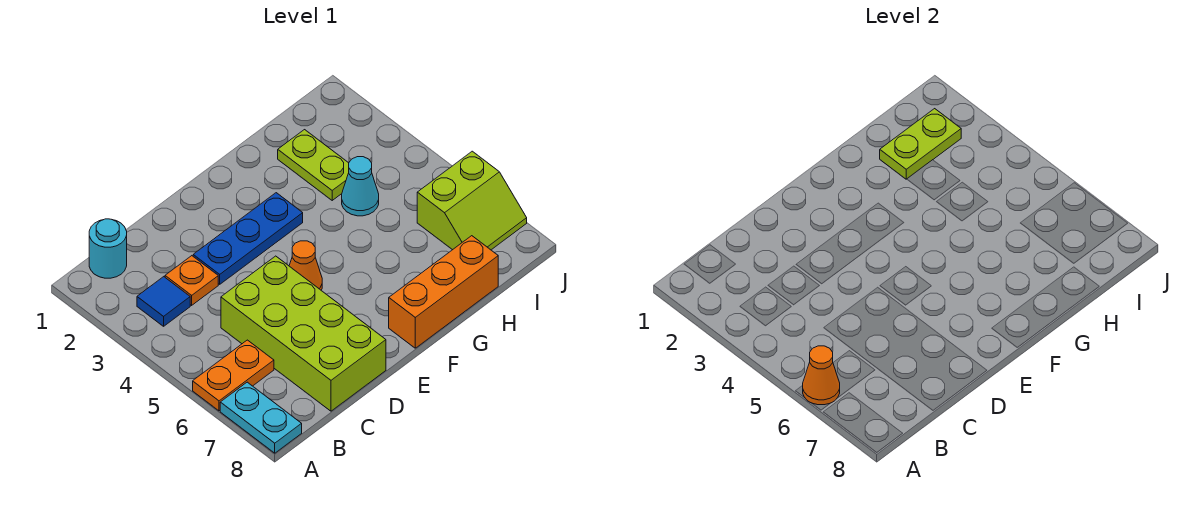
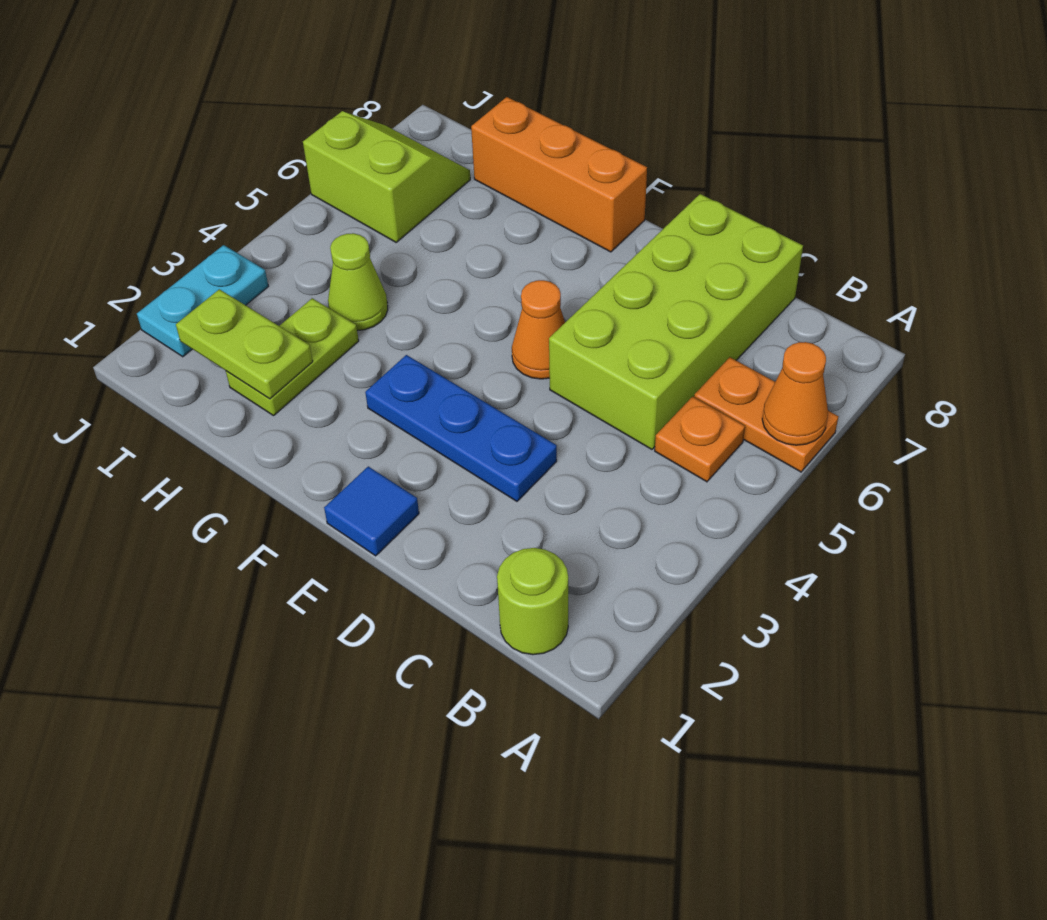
cyan plate A7:A8 level 1 -> cyan plate J2:J3 level 1
cyan round brick B1 level 1 -> lime round brick B1 level 1
blue tile B3 level 1 -> blue tile E1 level 1
orange plate C3 level 1 -> orange plate B5 level 1
cyan cone H4 level 1 -> lime cone H4 level 1

